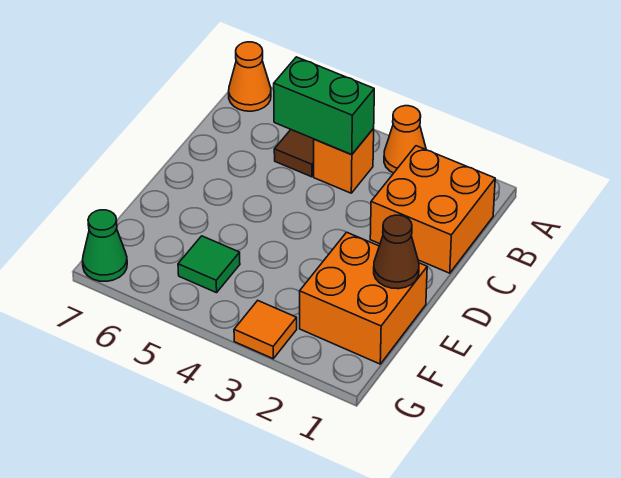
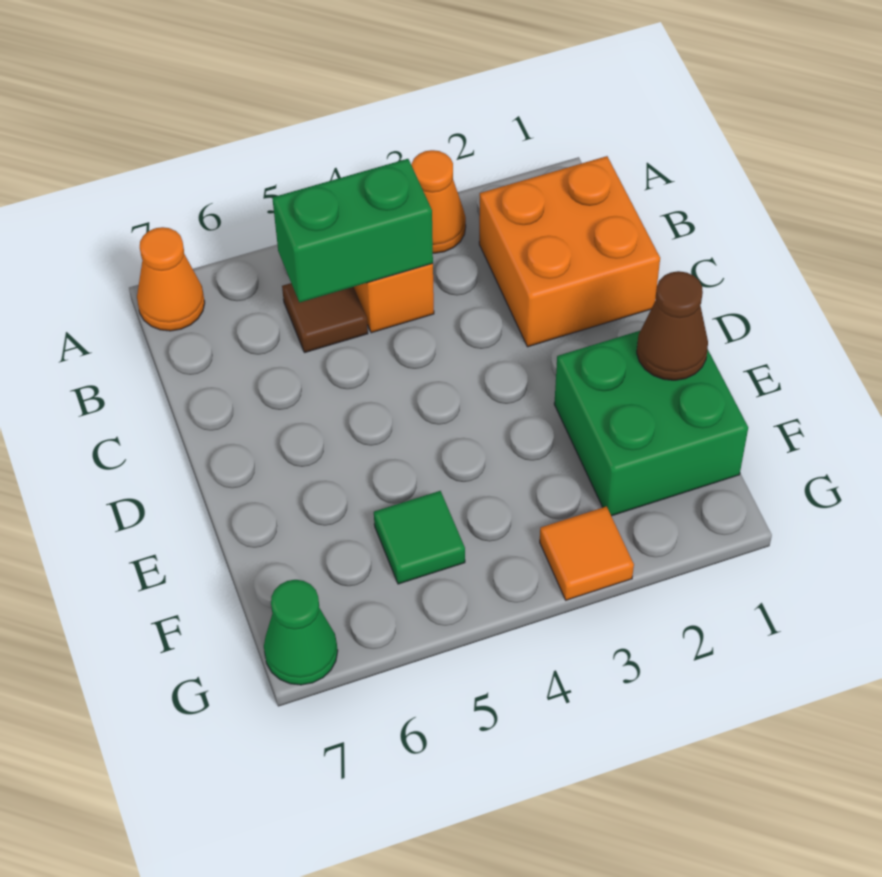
orange brick E1:F2 level 1 -> green brick E1:F2 level 1

